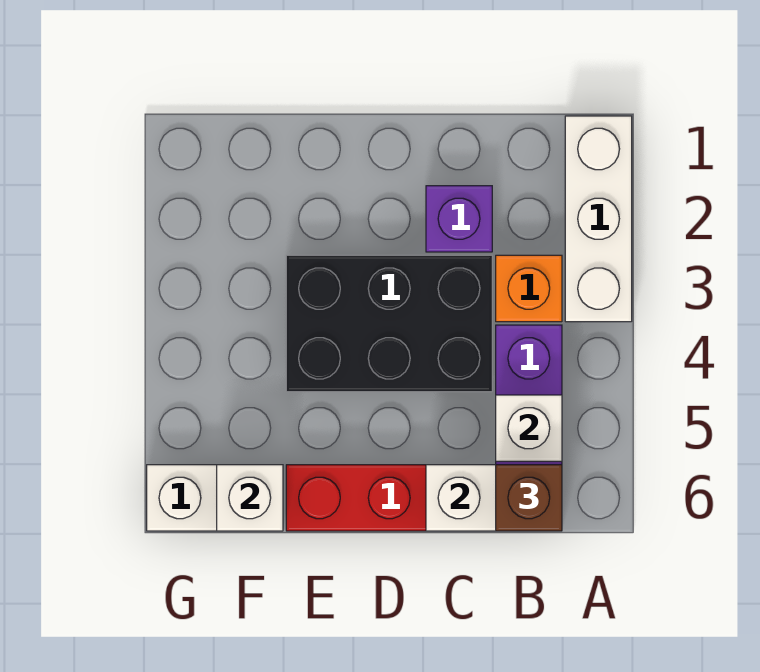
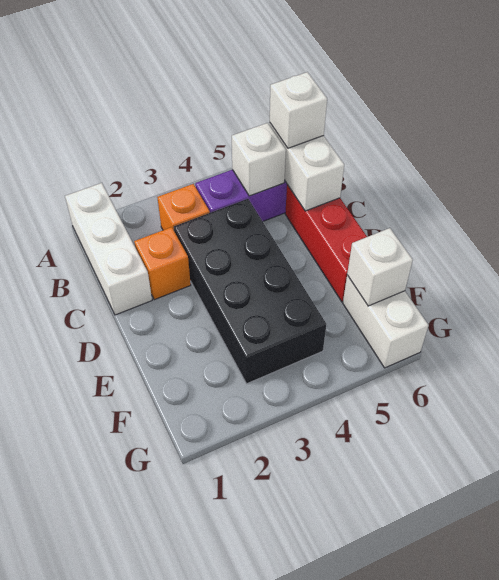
white brick A1:A3 level 1 -> white brick A1:C1 level 1
brown brick B6 level 3 -> white brick B6 level 3
purple brick C2 level 1 -> orange brick C2 level 1
black brick C3:E4 level 1 -> black brick C3:F4 level 1

